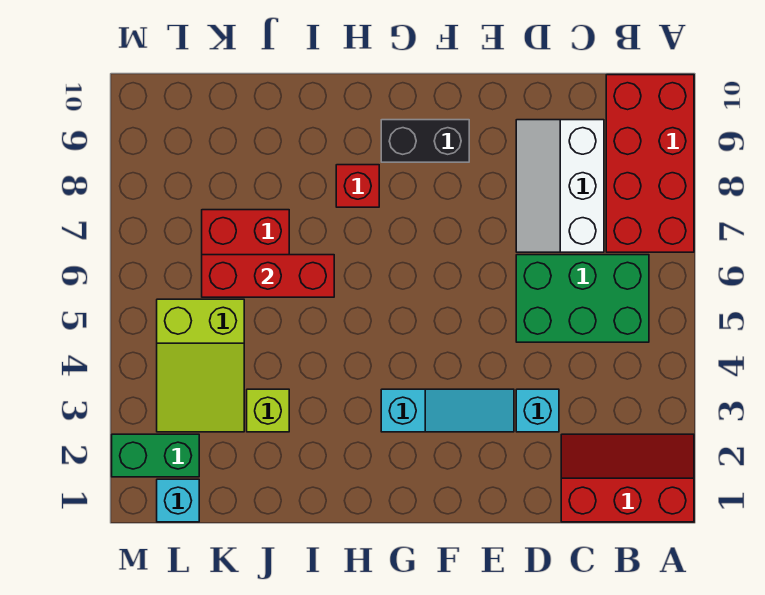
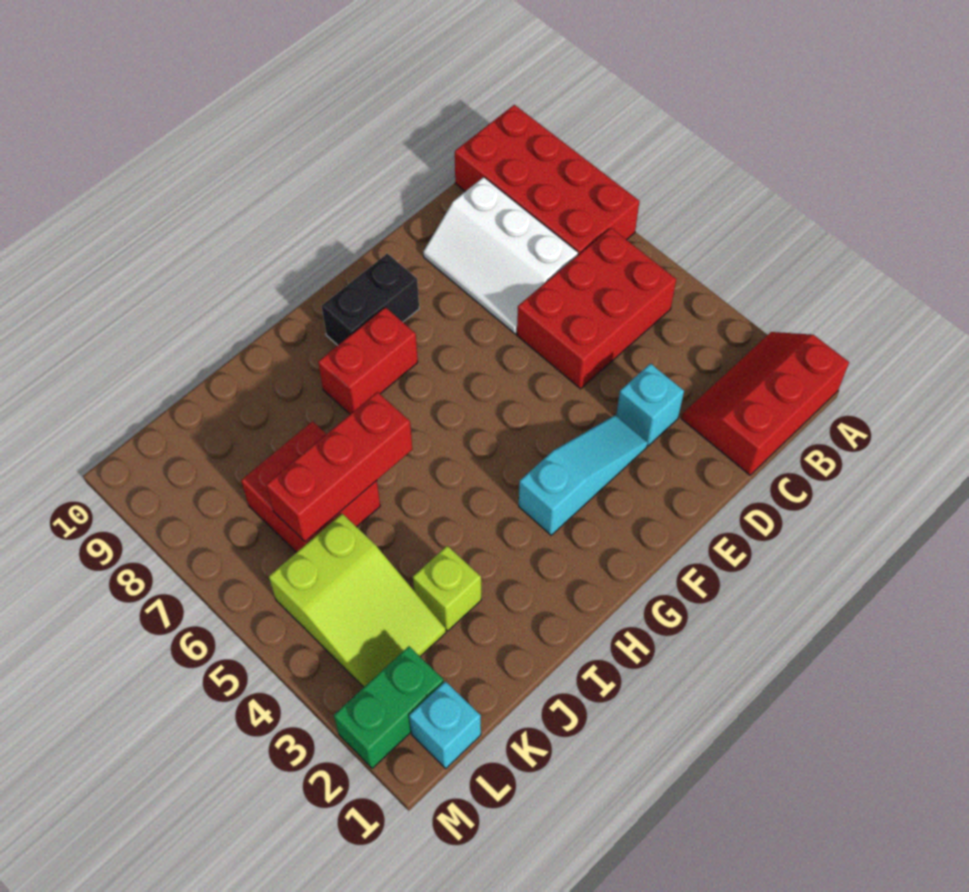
green brick B5:D6 level 1 -> red brick B5:D6 level 1
red brick H8 level 1 -> red brick G8:H8 level 1

